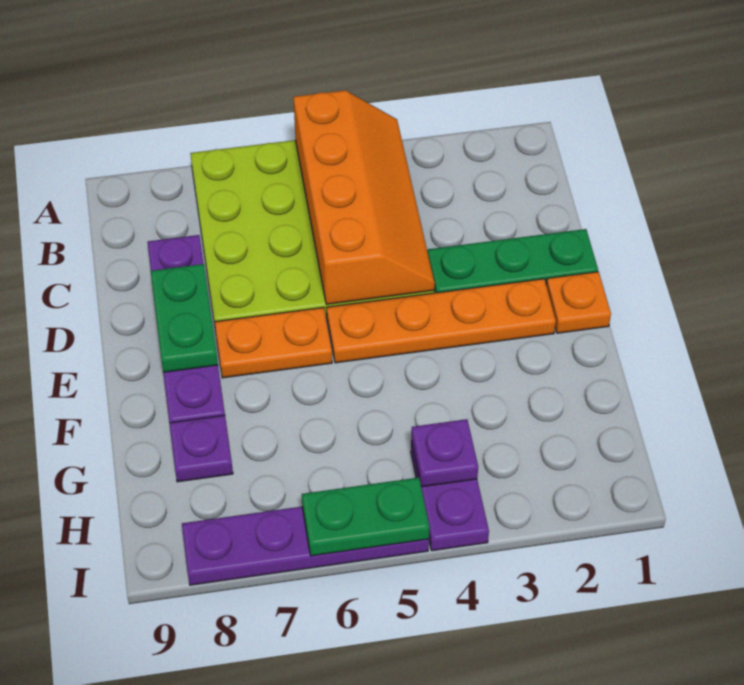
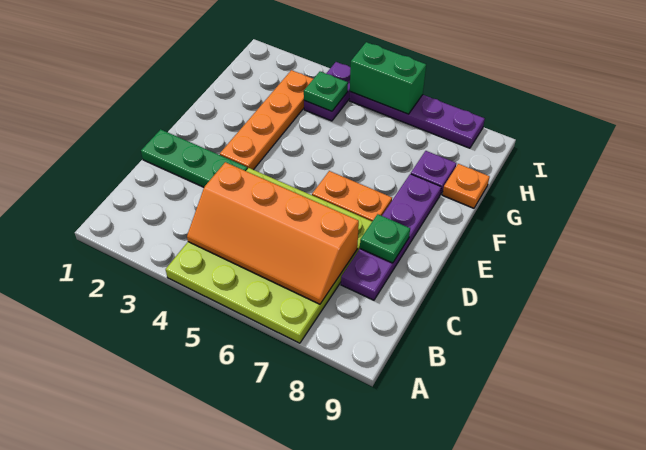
orange slope A4:D5 level 2 top 5 -> orange slope B4:C7 level 2 top C
green plate D8:E8 level 2 -> green plate D8 level 2
orange plate E1 level 1 -> orange plate G9 level 1
orange plate E2:E5 level 1 -> orange plate E3:H3 level 1
purple plate H4 level 2 -> green plate H4 level 2
green plate I5:I6 level 2 -> green brick I5:I6 level 2

